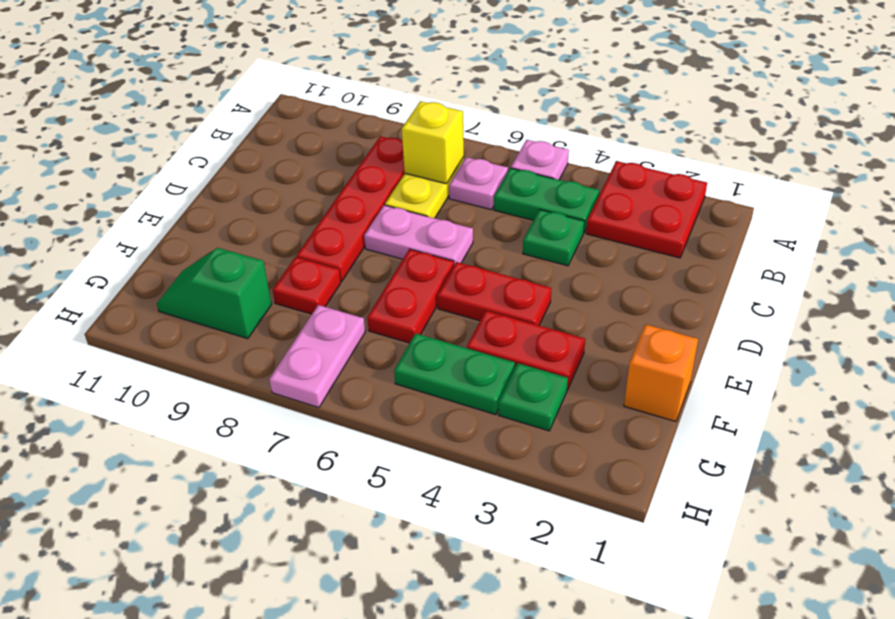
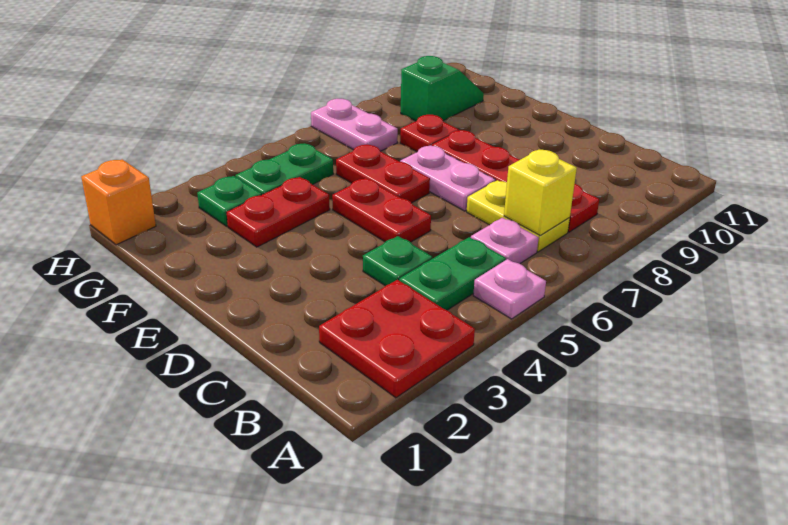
pink plate D6:D7 level 1 -> pink plate D7:E7 level 1
red plate E4:E5 level 1 -> red plate D5:E5 level 1
orange brick F1 level 1 -> orange brick H1 level 1

